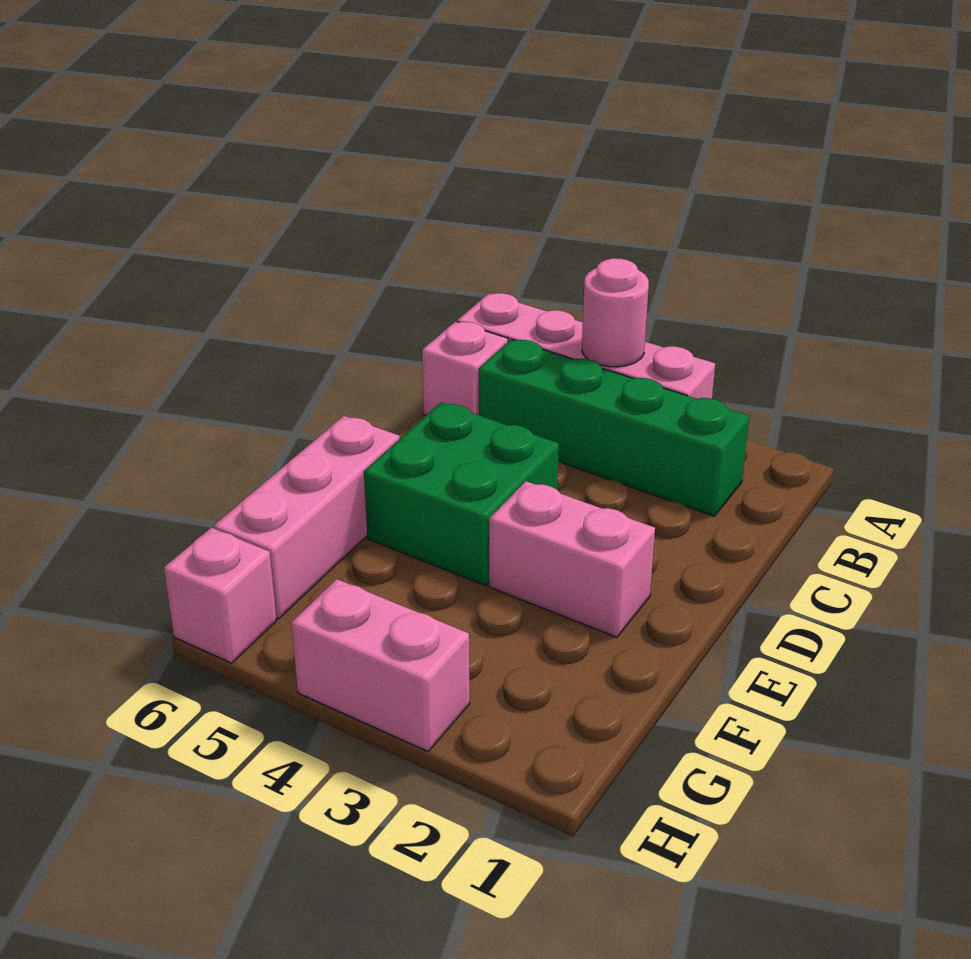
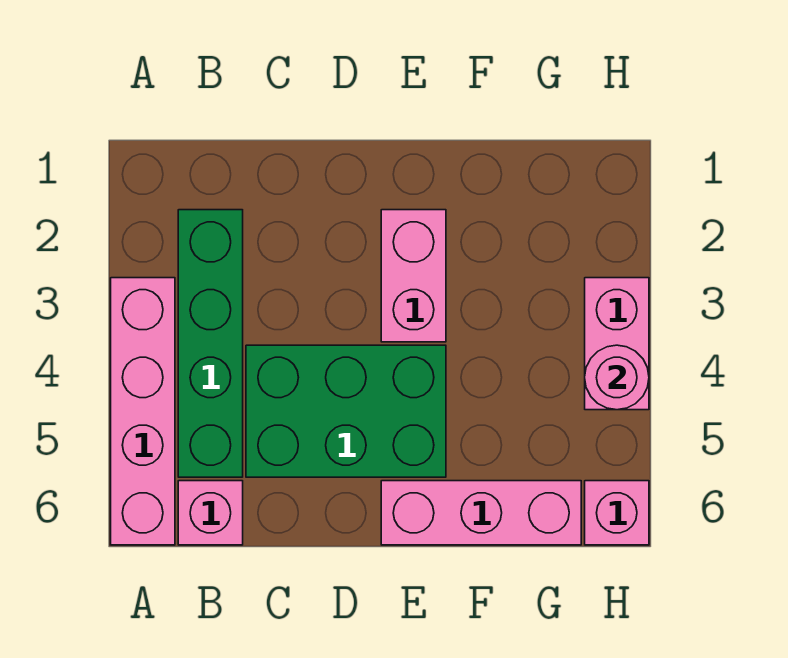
pink round brick A4 level 2 -> pink round brick H4 level 2
green brick D4:E5 level 1 -> green brick C4:E5 level 1

